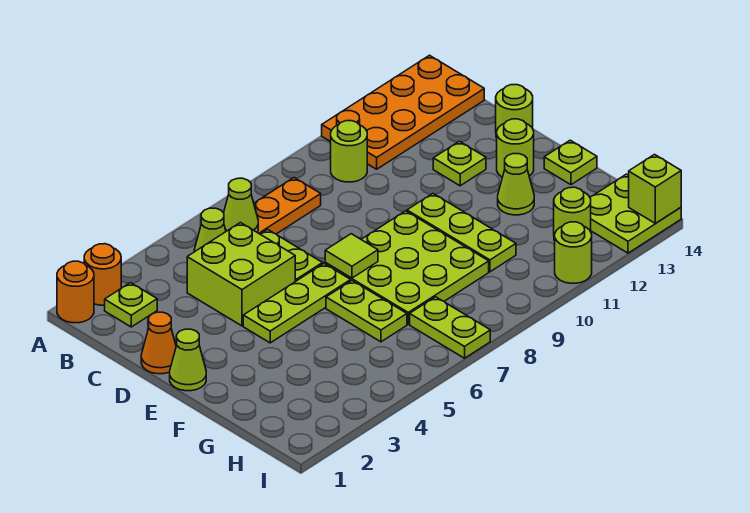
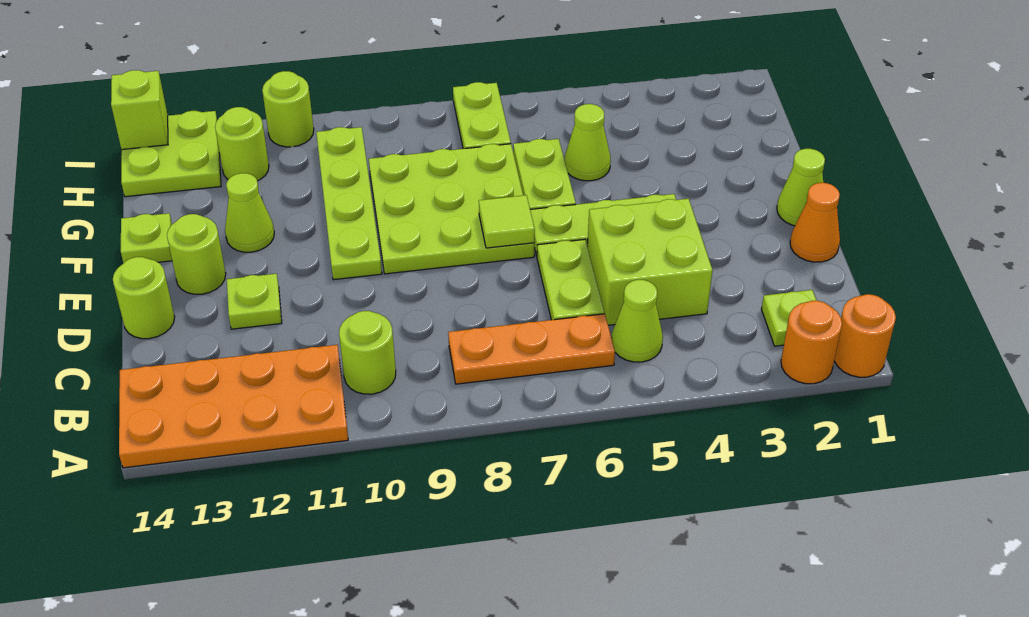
lime cone B6 level 2 -> lime cone G5 level 1
lime plate E10:G10 level 1 -> lime plate E10:H10 level 1

